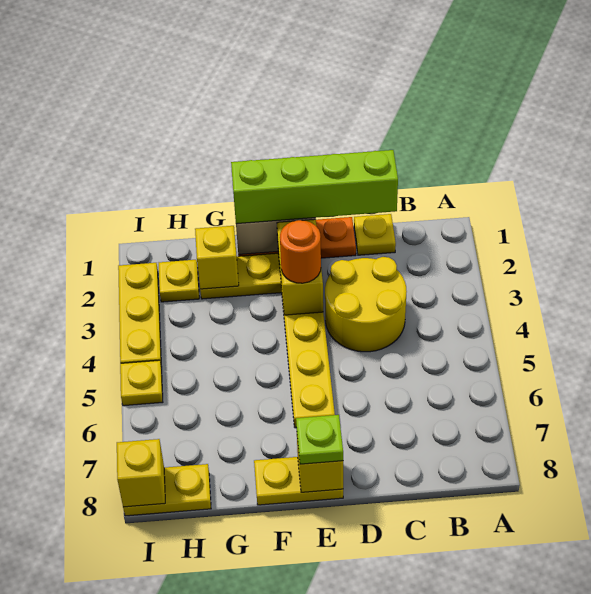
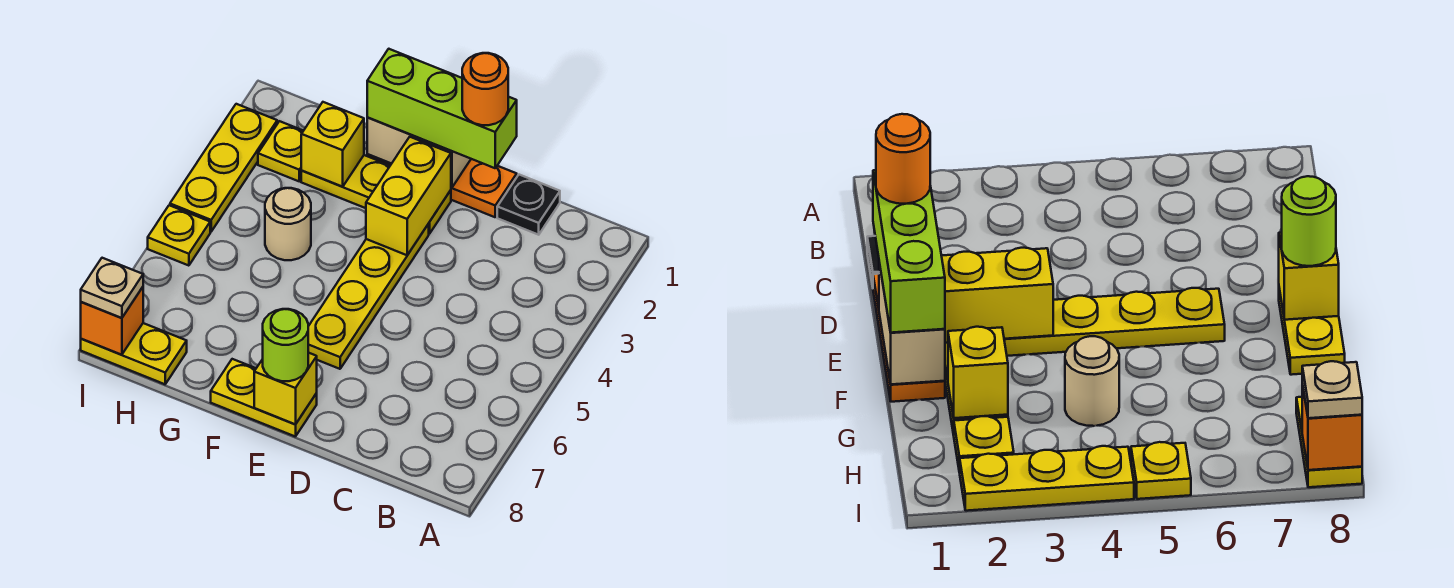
yellow plate C1 level 1 -> black plate C1 level 1
lime brick C1:F1 level 3 -> lime brick D1:F1 level 3
yellow round brick C3:D4 level 1 -> none
orange round brick E3 level 3 -> orange round brick D1 level 4
lime plate E8 level 3 -> lime round brick E8 level 3
none -> tan round brick G4 level 1
yellow brick I8 level 2 -> orange brick I8 level 2
none -> tan plate I8 level 3

